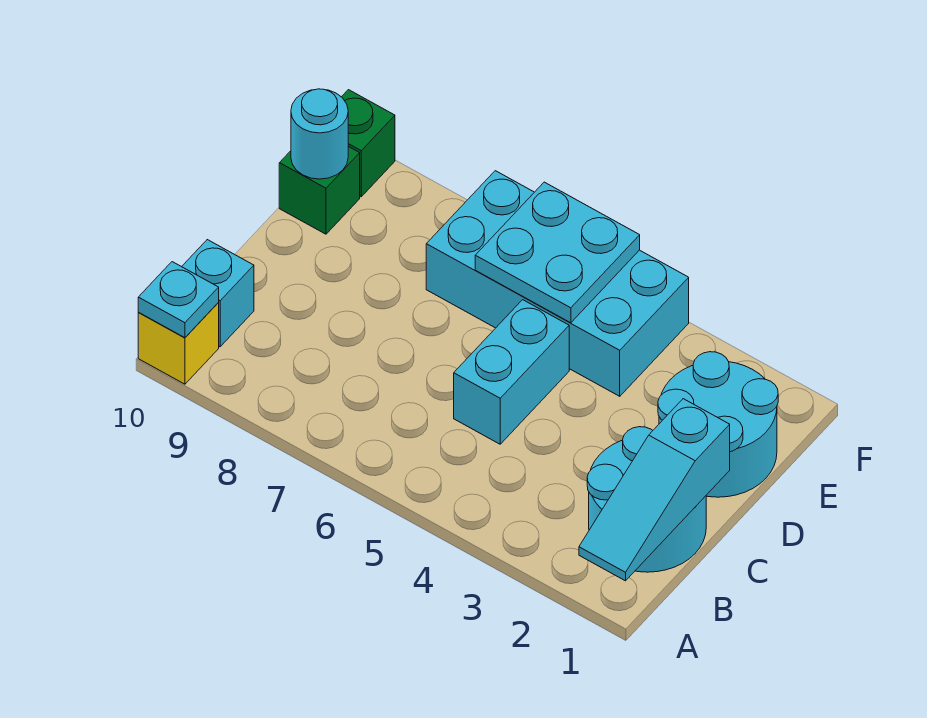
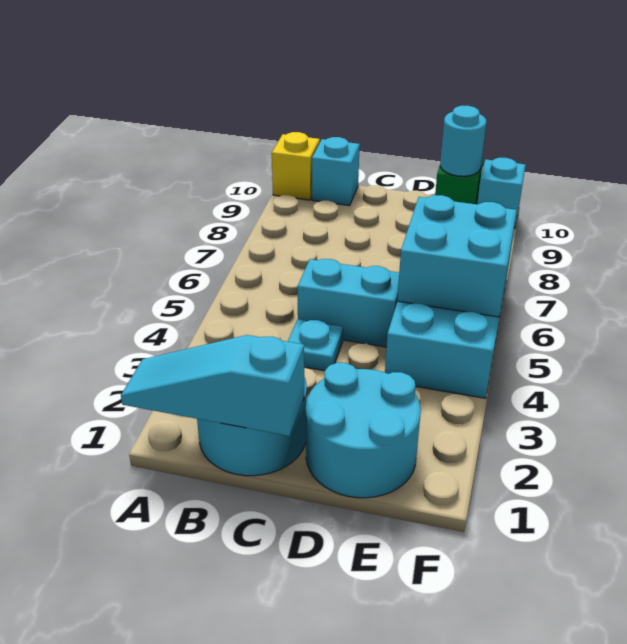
cyan plate A10 level 2 -> cyan plate C4 level 1
cyan plate E5:F6 level 2 -> cyan brick E5:F6 level 2
green brick F10 level 1 -> cyan brick F10 level 1

